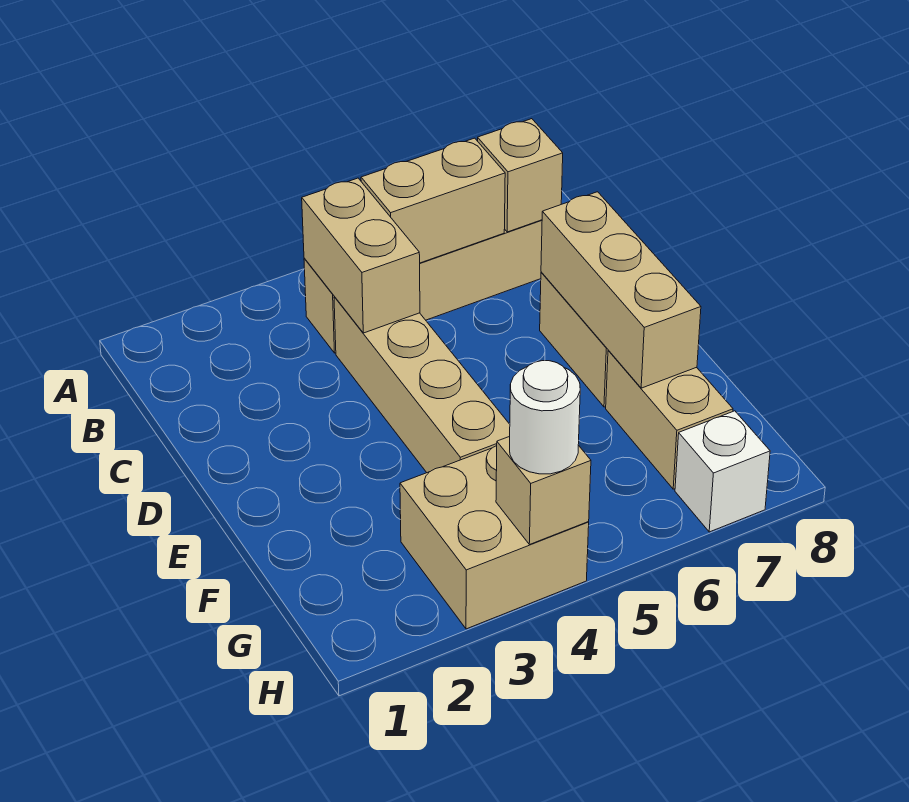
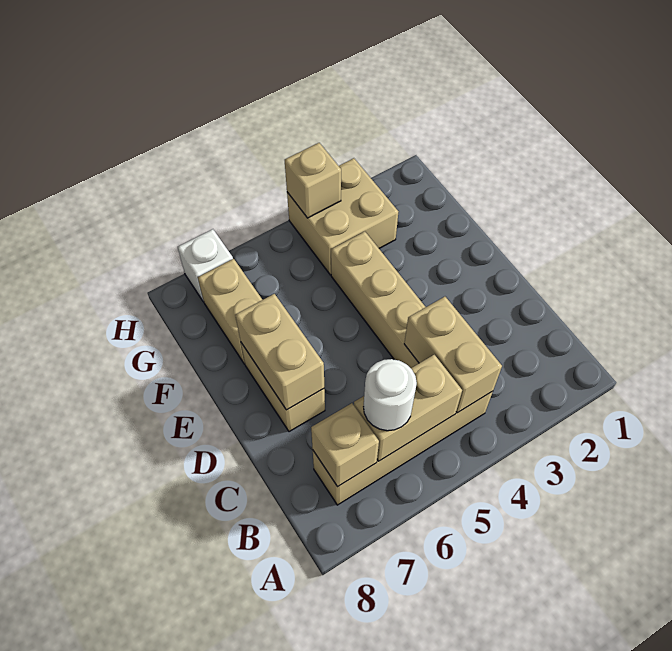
tan brick D7:F7 level 2 -> tan brick D7:E7 level 2
white round brick H4 level 3 -> white round brick B6 level 3

